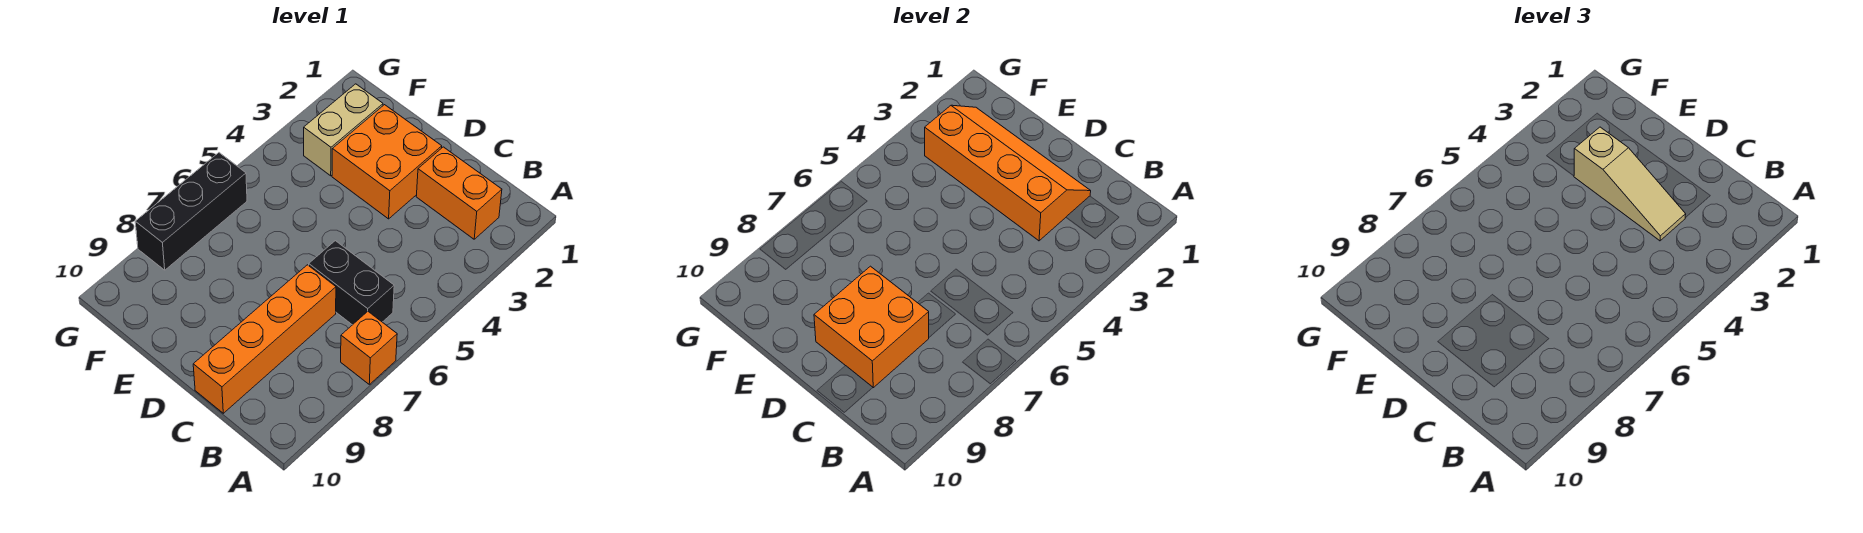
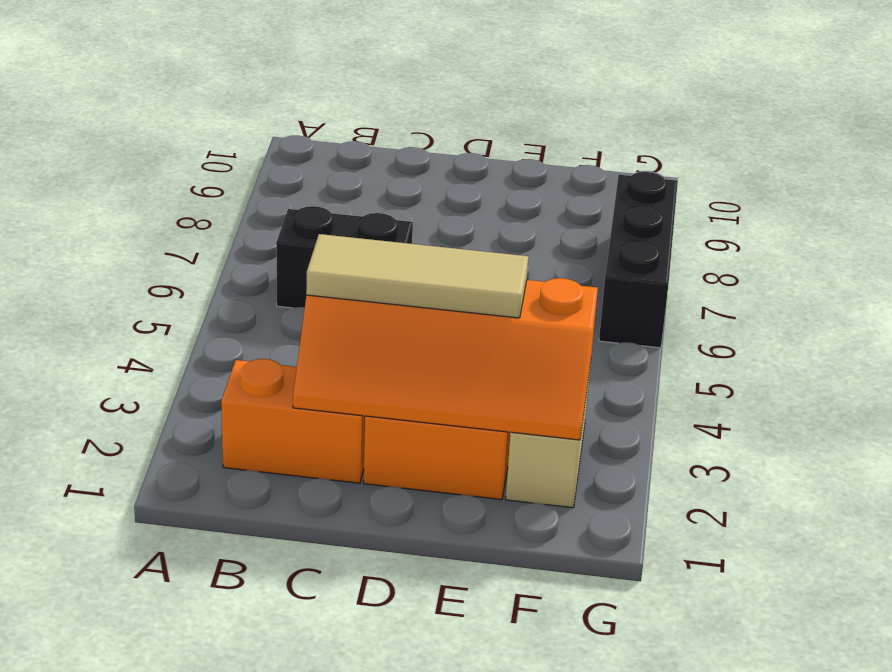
orange brick A7 level 1 -> none
tan slope C3:E3 level 3 top E -> tan tile C3:E3 level 3
orange brick C7:C10 level 1 -> none
orange brick C8:D9 level 2 -> none

